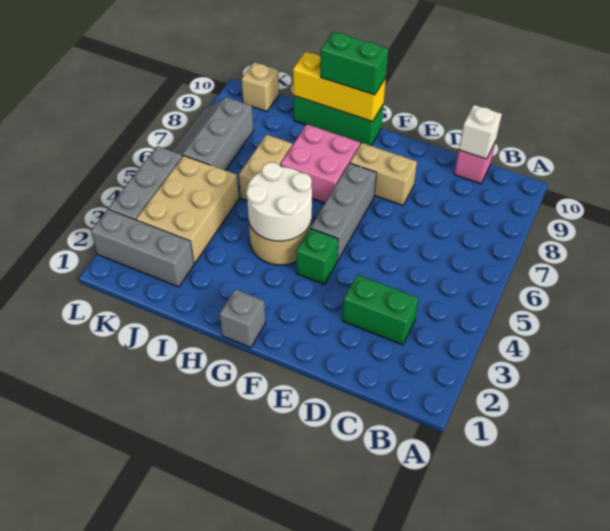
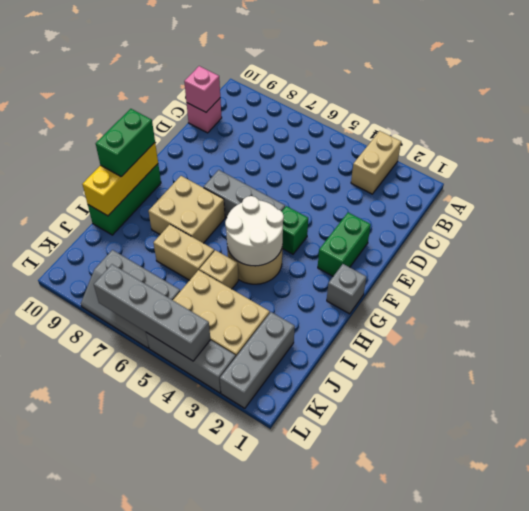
green brick C3:D3 level 1 -> green brick E2:F2 level 1
white brick C10 level 2 -> pink brick C10 level 2
tan brick E8:F8 level 1 -> tan brick A3:B3 level 1
pink brick G7:H8 level 1 -> tan brick G7:H8 level 1
tan brick K10 level 1 -> tan brick I5 level 1
none -> grey brick L4:L7 level 2

